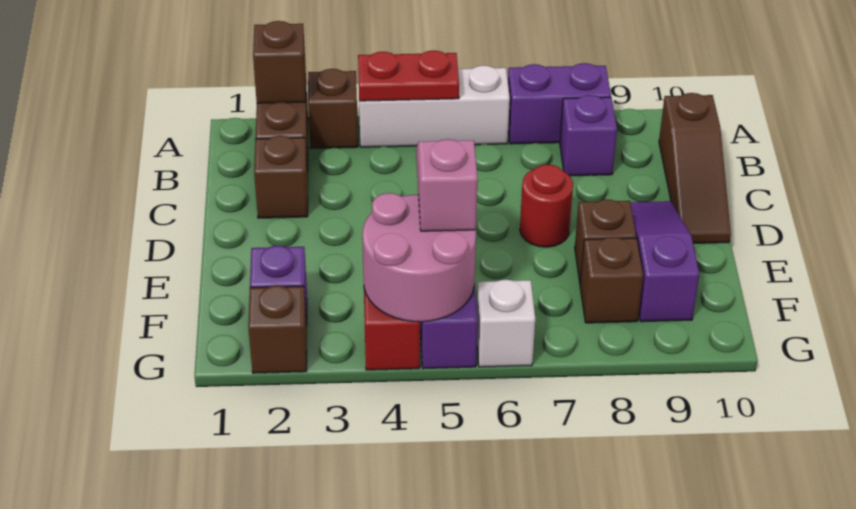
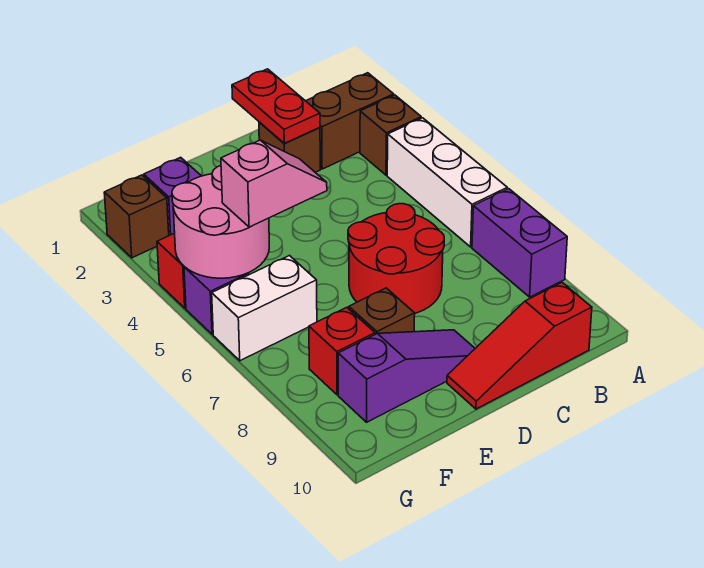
brown brick A2 level 2 -> none
red plate A4:A5 level 2 -> red plate C1:C2 level 2
purple brick B8 level 1 -> none
brown slope B10:D10 level 1 top B -> red slope B10:D10 level 1 top B
red round brick D7 level 1 -> red round brick C6:D7 level 1
brown brick F8 level 1 -> red brick F8 level 1
white brick G6 level 1 -> white brick F6:G6 level 1

